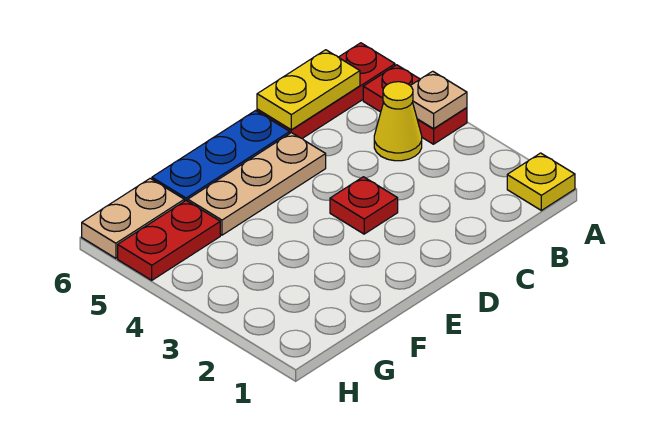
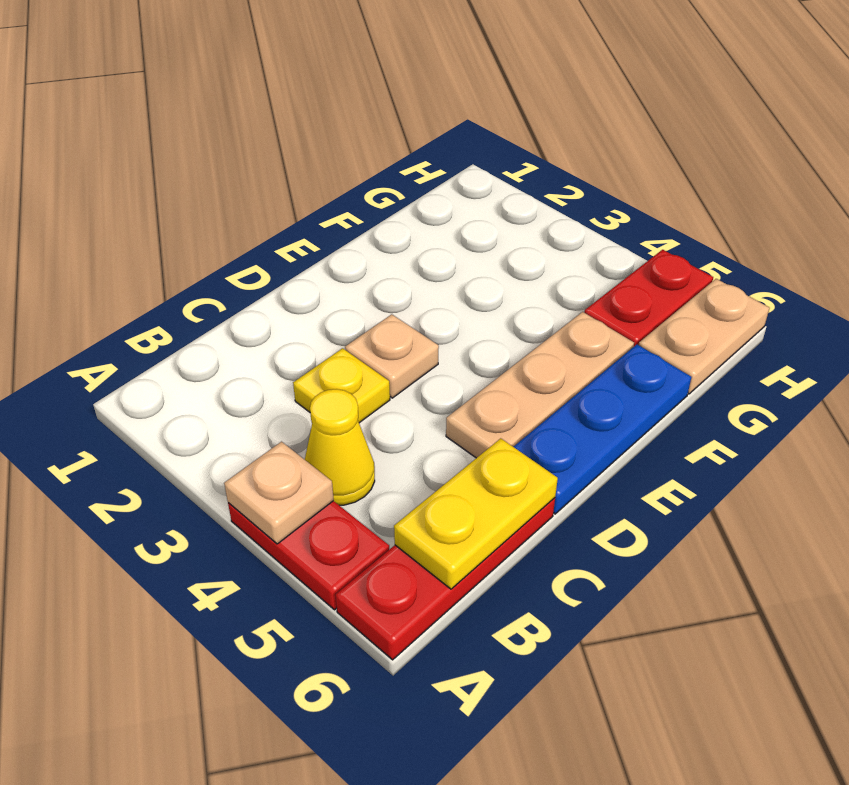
yellow plate A1 level 1 -> yellow plate C3 level 1
red plate D3 level 1 -> tan plate D3 level 1

